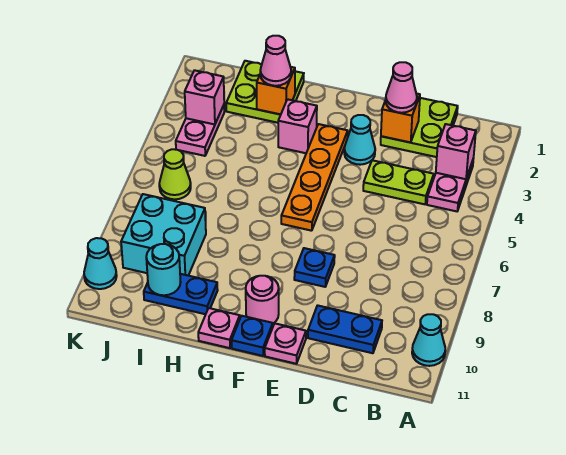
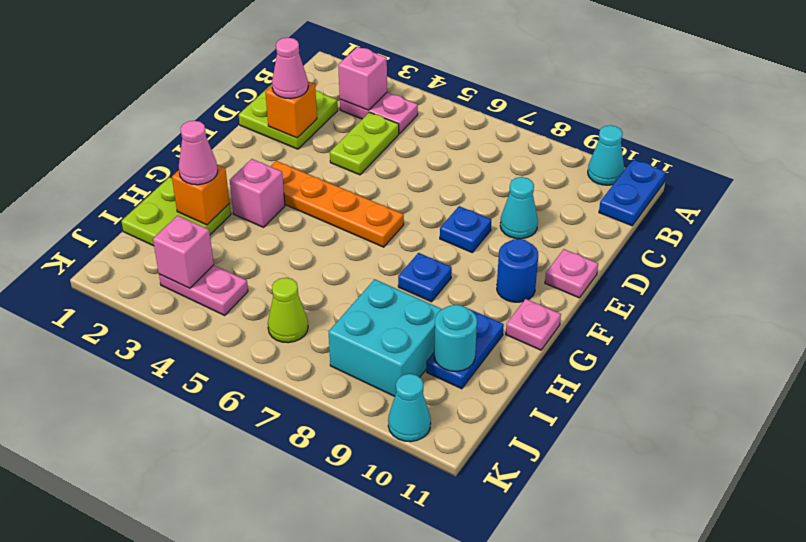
blue plate C10:D10 level 1 -> blue plate A11:B11 level 1
cyan cone E3 level 1 -> cyan cone D9 level 1
pink round brick F10 level 1 -> blue round brick F10 level 1
blue plate F11 level 1 -> blue plate G8 level 1

